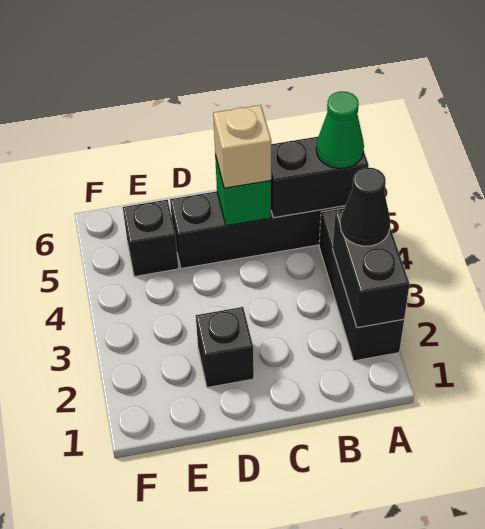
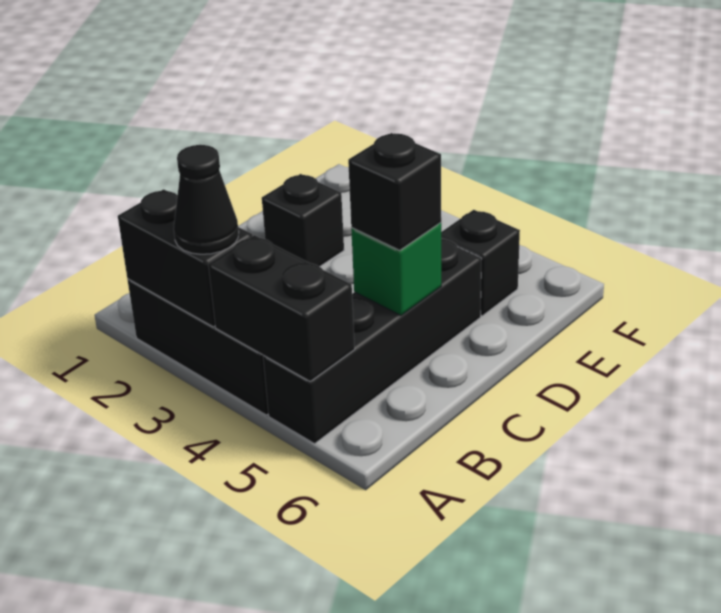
black brick A5:B5 level 2 -> black brick A4:A5 level 2
green cone A5 level 3 -> none
tan brick C5 level 3 -> black brick C5 level 3

